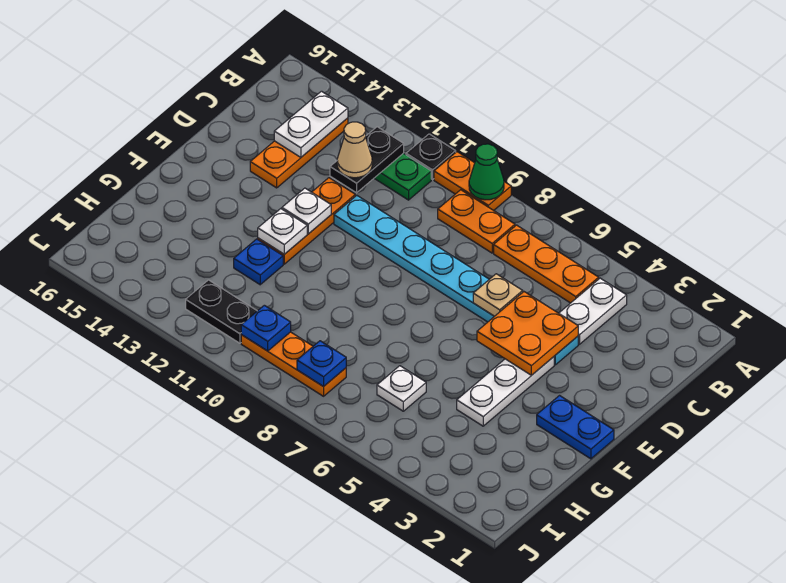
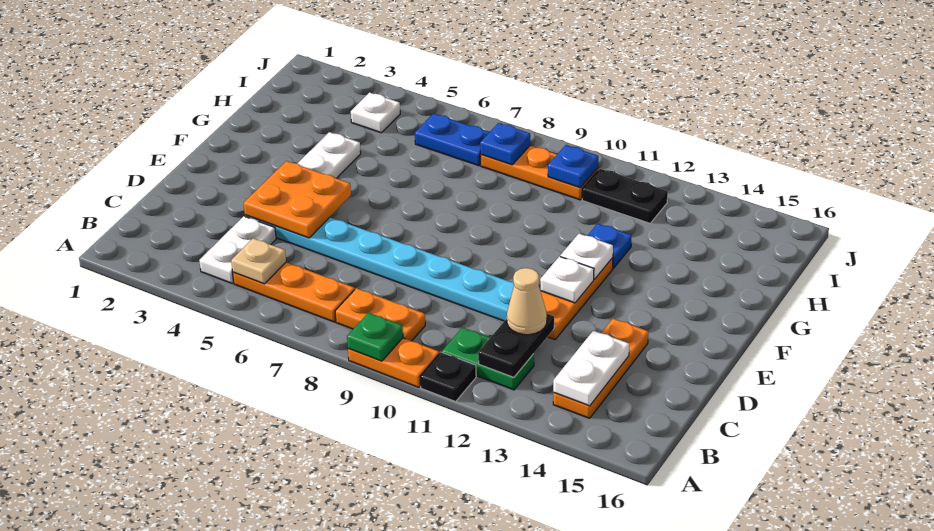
green cone A9 level 2 -> green plate A9 level 2
tan plate D6 level 2 -> tan plate B5 level 2
blue plate F1:F2 level 1 -> blue plate I6:I7 level 1
white plate H6 level 1 -> white plate I4 level 1

